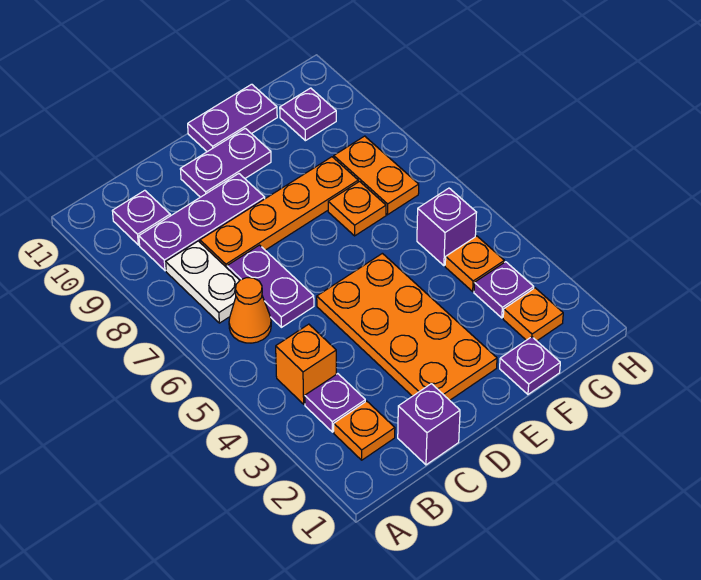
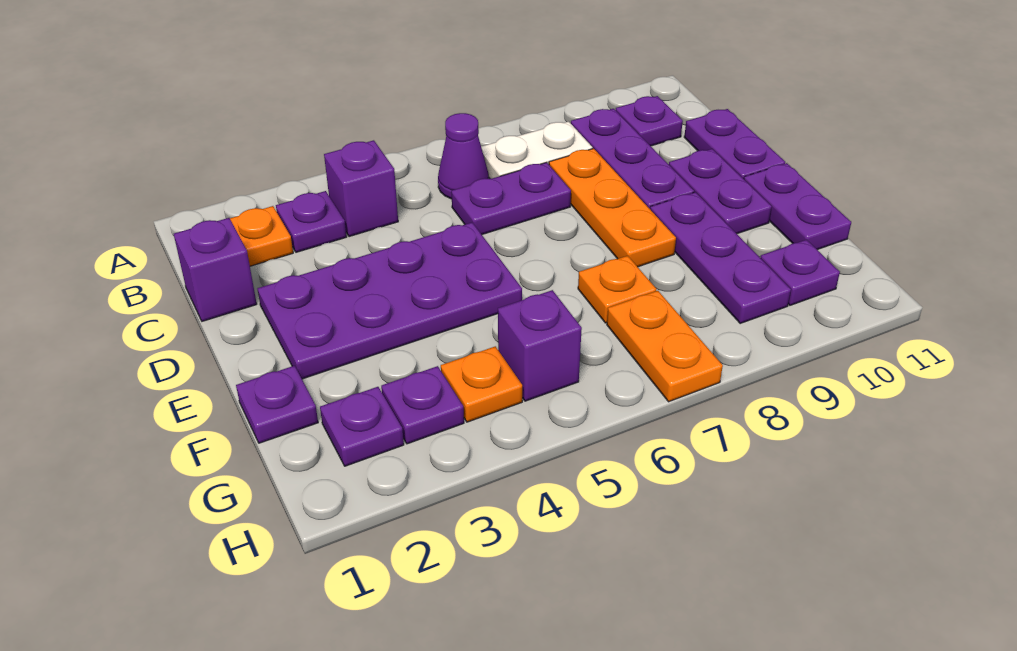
orange brick B4 level 1 -> purple brick B4 level 1
orange cone B6 level 1 -> purple cone B6 level 1
orange plate C8:F8 level 1 -> orange plate C8:E8 level 1
none -> purple plate C11:D11 level 1
orange plate D2:E5 level 1 -> purple plate D2:E5 level 1
none -> purple plate E9:G9 level 1
orange plate G2 level 1 -> purple plate G2 level 1
orange plate G7:G8 level 1 -> orange plate G7:H7 level 1

